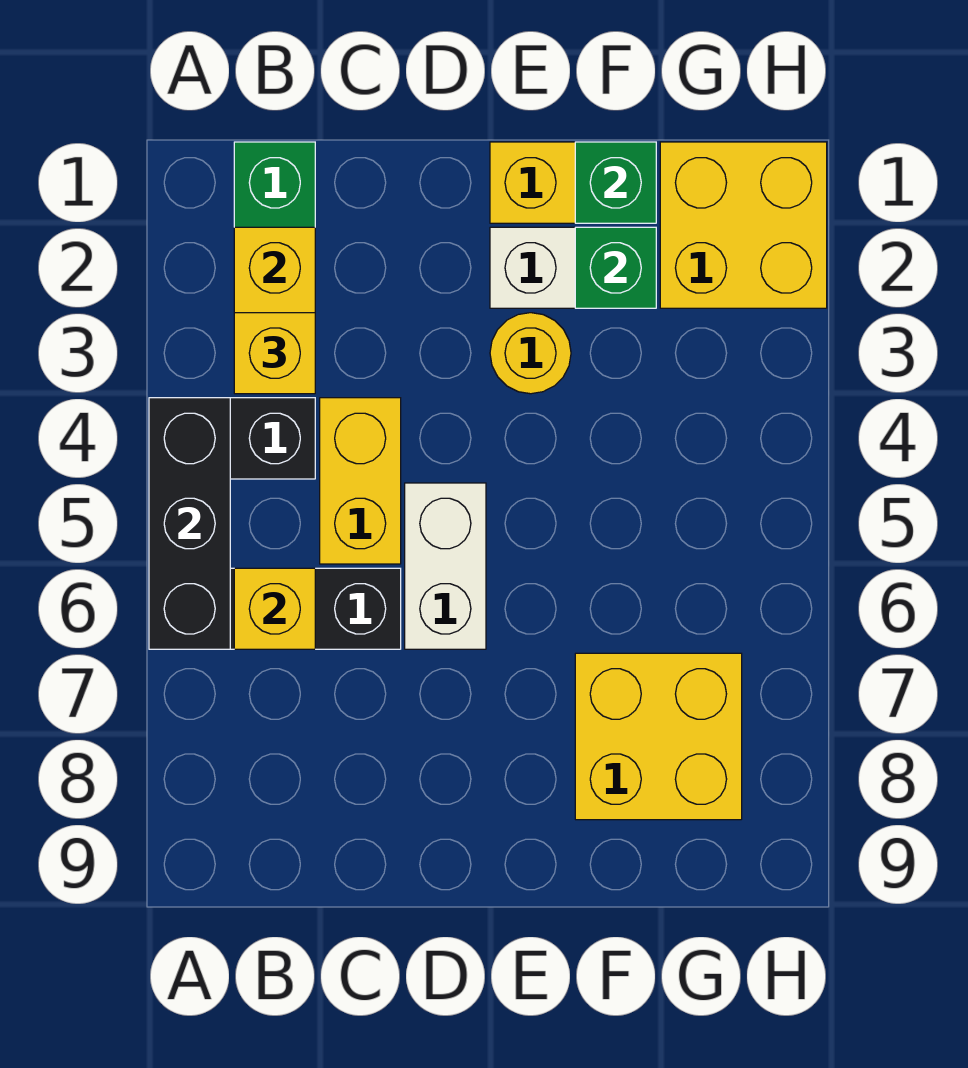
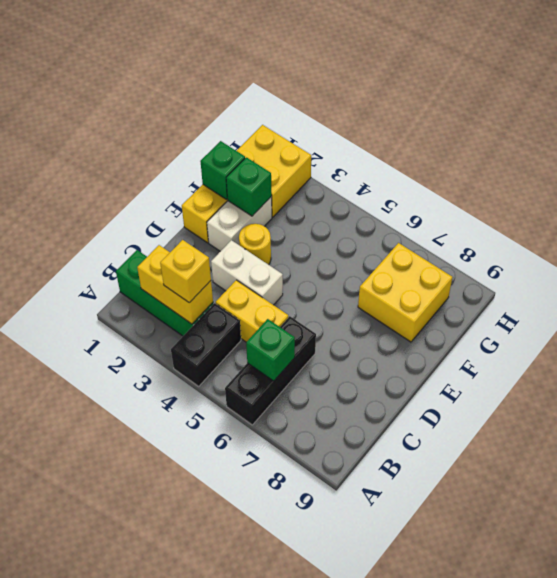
black brick A4:A6 level 2 -> none
yellow brick B6 level 2 -> green brick B6 level 2
white brick D5:D6 level 1 -> white brick D3:D4 level 1

